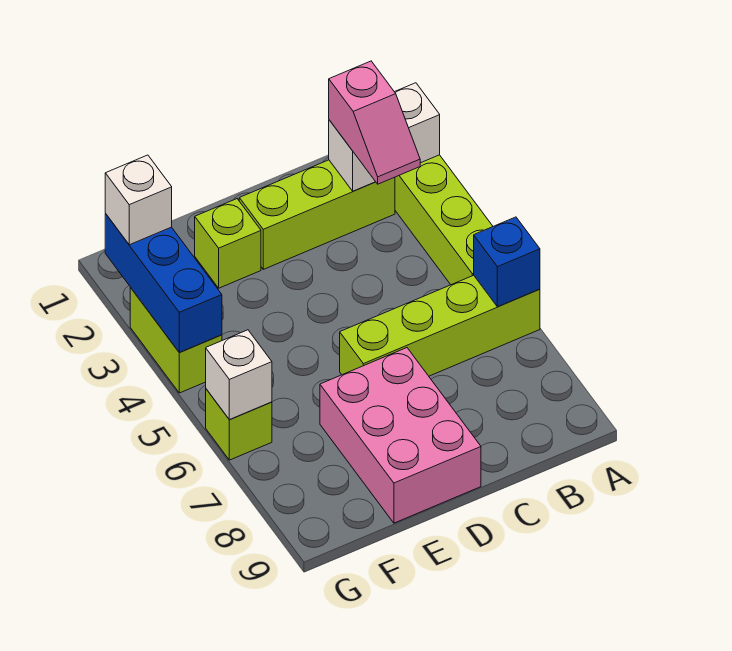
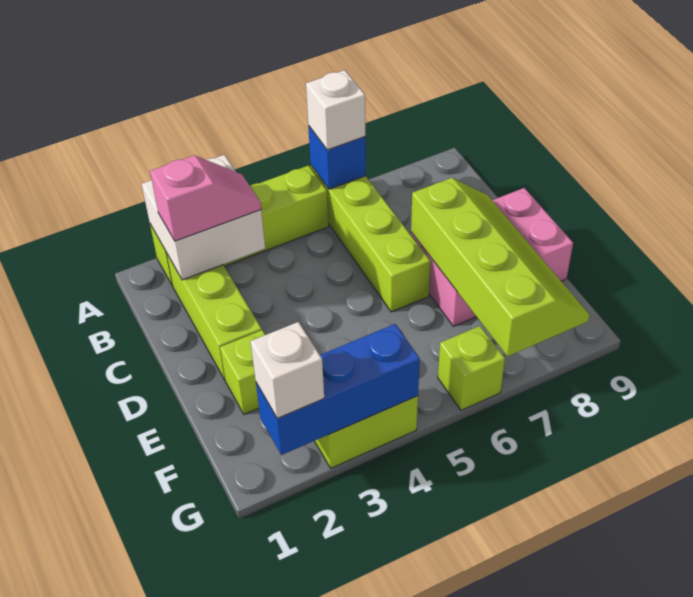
white brick A2:B2 level 2 -> white brick A2:B3 level 2
none -> lime slope D7:G8 level 2 top 7
white brick G6 level 2 -> white brick A6 level 3

